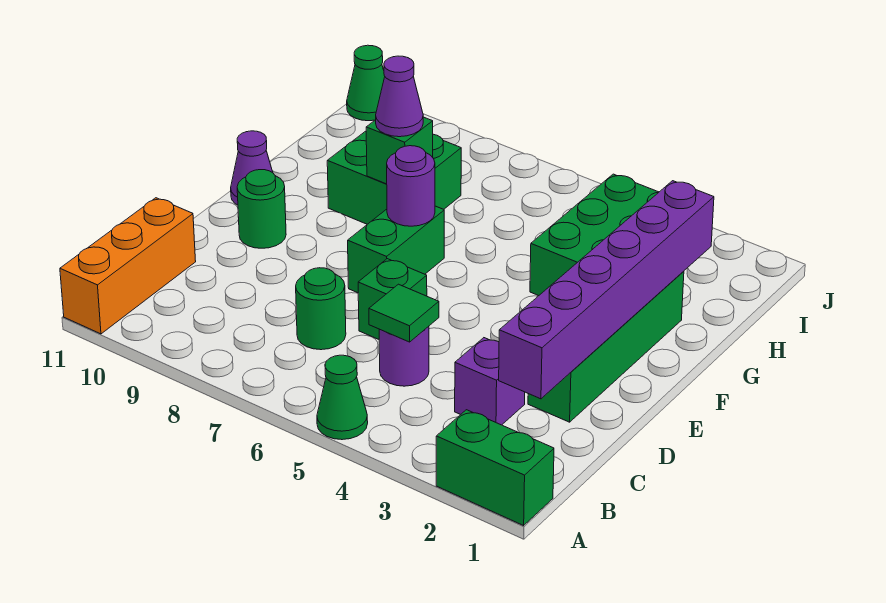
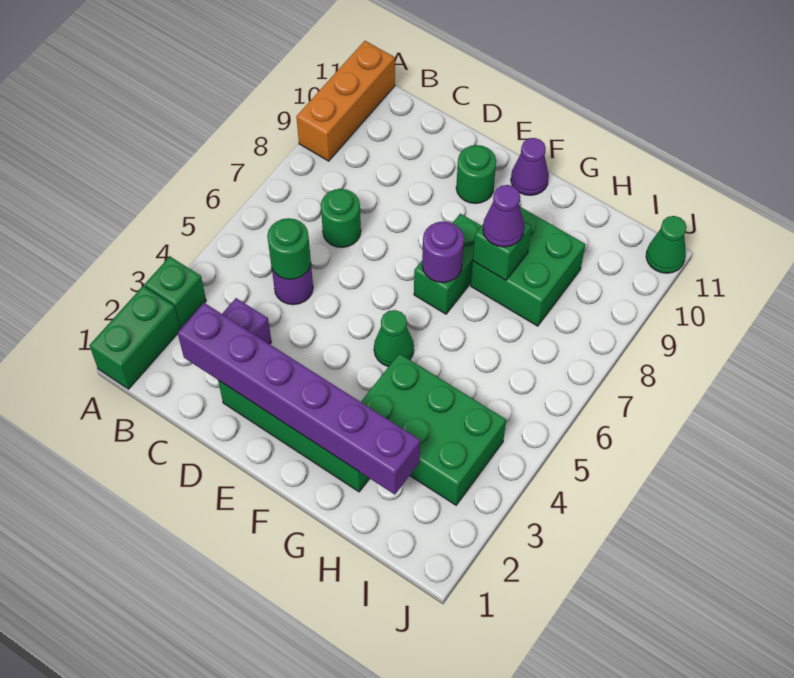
green cone A5 level 1 -> green cone F5 level 1
orange brick A11:C11 level 1 -> orange brick A9:A11 level 1
green tile C5 level 2 -> green round brick C5 level 2
green brick D6 level 1 -> green brick A3 level 1
green brick E7:F7 level 1 -> green brick F7:F8 level 1

